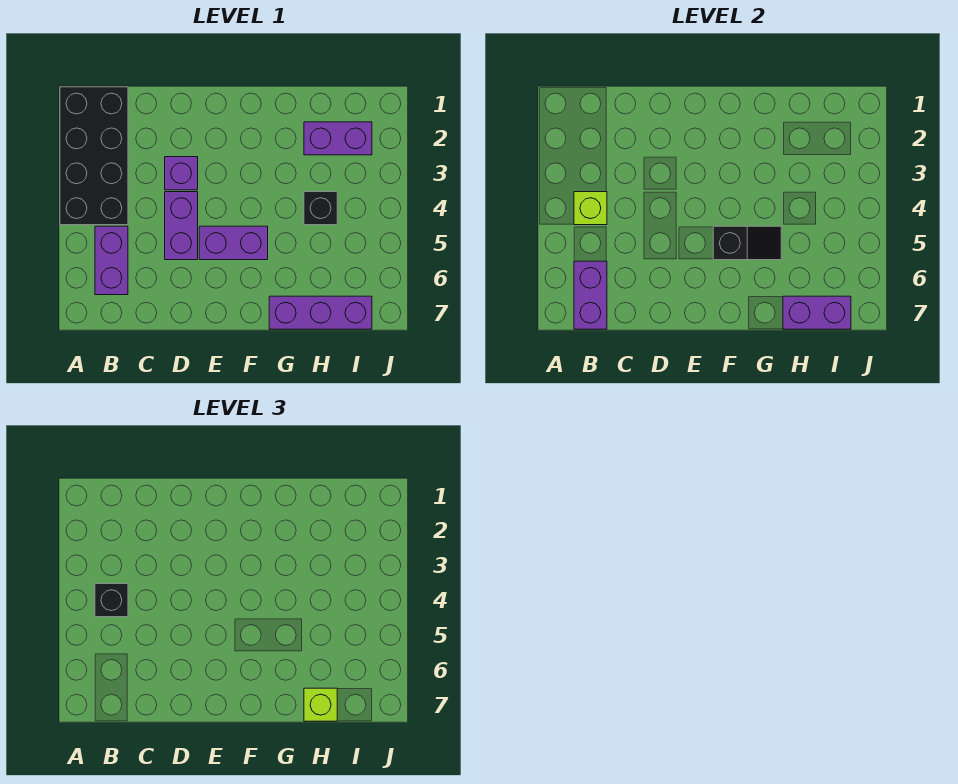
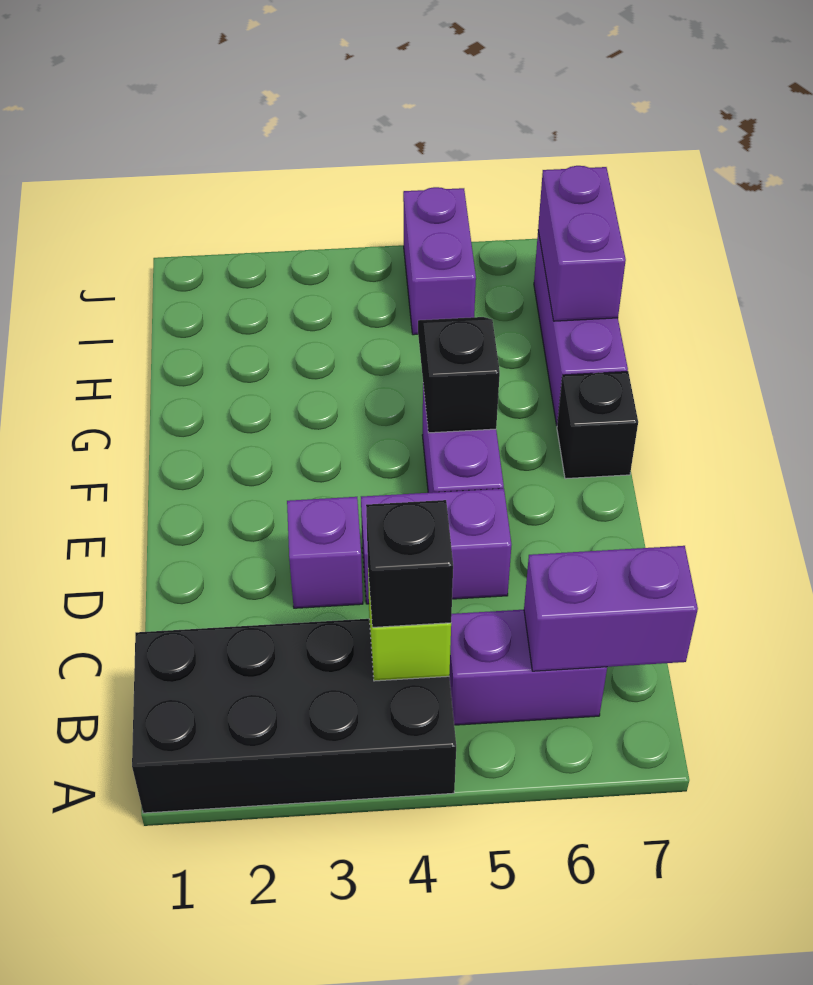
purple brick H2:I2 level 1 -> purple brick I5:J5 level 1
black brick H4 level 1 -> black brick F7 level 1
lime brick H7 level 3 -> none

